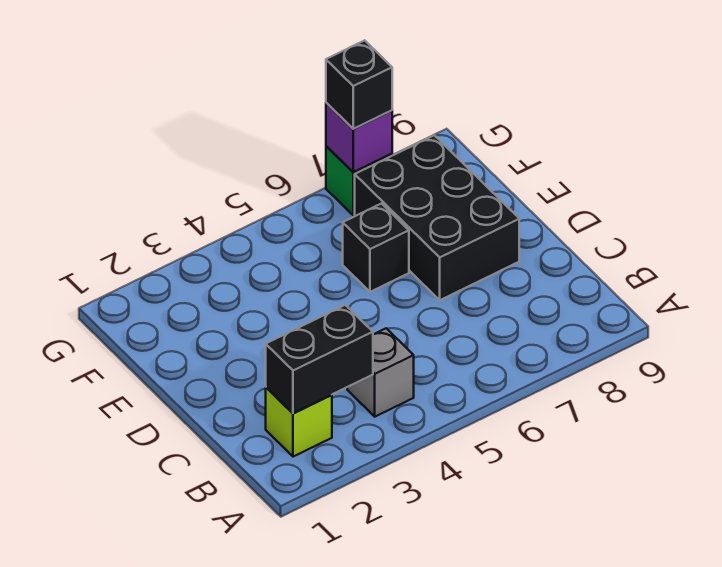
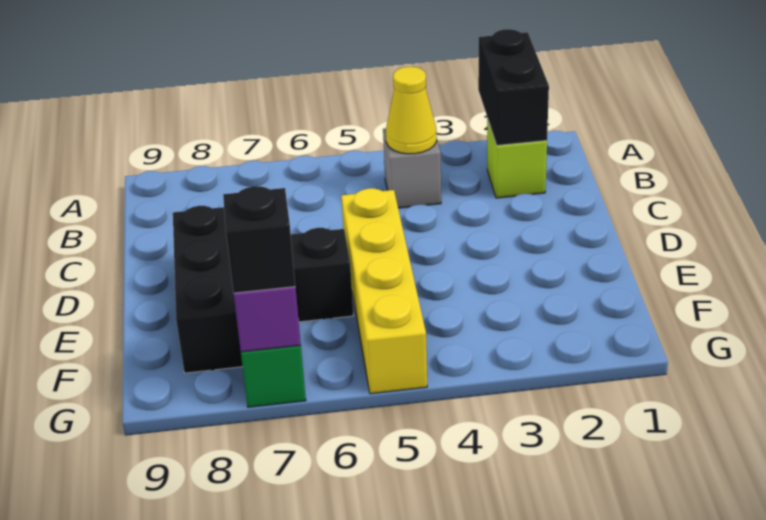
black brick B2:B3 level 2 -> black brick A2:B2 level 2
none -> yellow cone B4 level 2
none -> yellow brick D5:G5 level 1

